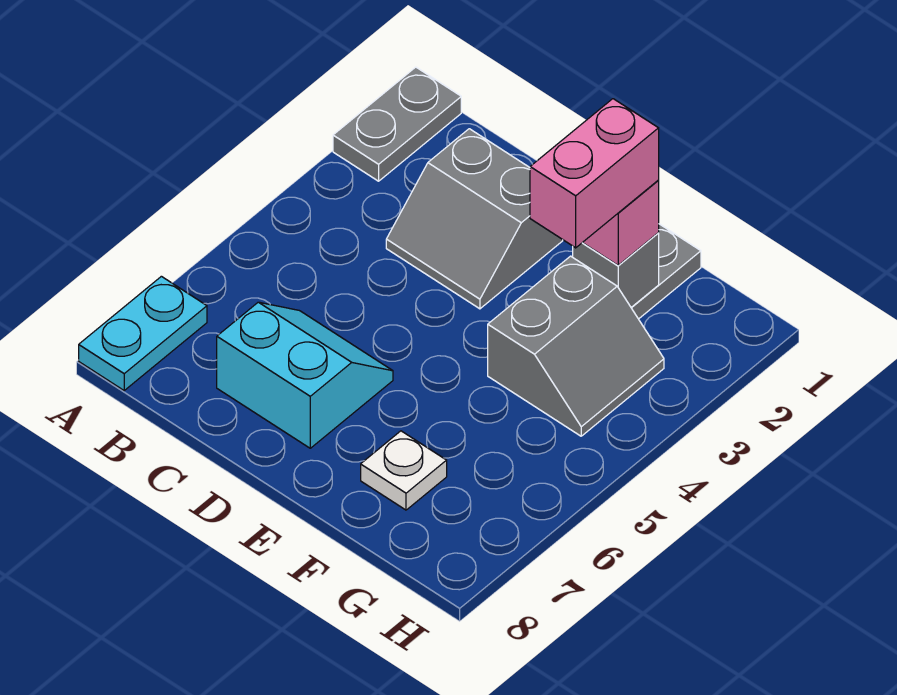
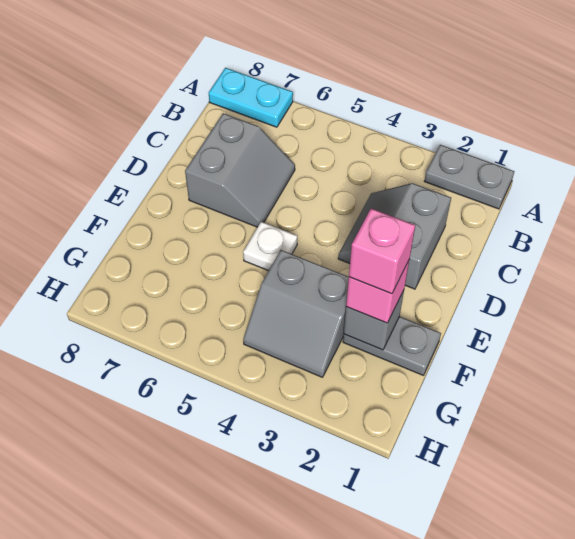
cyan slope C6:D7 level 1 top 7 -> grey slope C6:D7 level 1 top 7
pink brick F2:F3 level 4 -> pink brick F2 level 4
white plate F7 level 1 -> white plate E5 level 1

